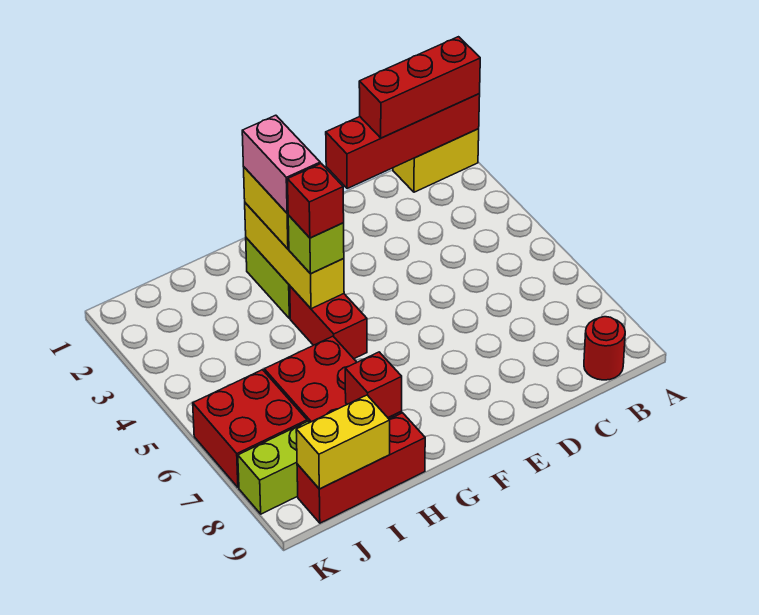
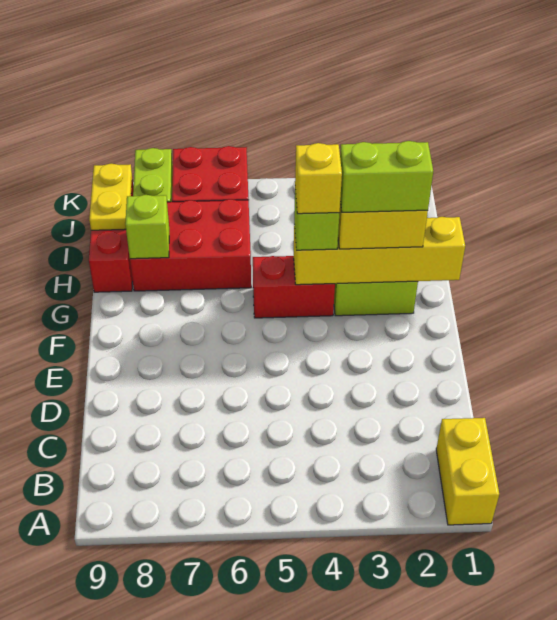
red brick A1:D1 level 2 -> none
red brick A1:C1 level 3 -> none
red round brick B9 level 1 -> none
yellow brick G2:G4 level 2 -> yellow brick G1:G4 level 2
pink brick G2:G3 level 4 -> lime brick G2:G3 level 4
red brick G4 level 4 -> yellow brick G4 level 4
red brick H8 level 2 -> lime brick H8 level 2
yellow brick I9:J9 level 2 -> yellow plate I9:J9 level 2

